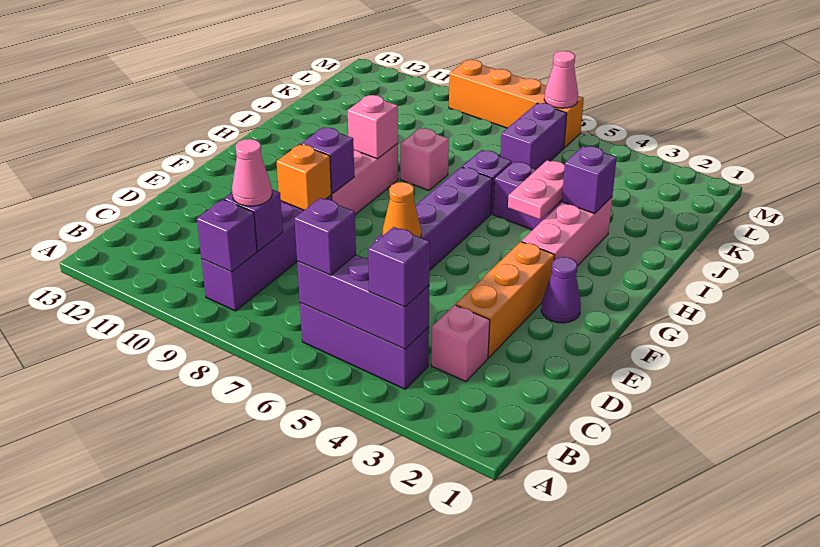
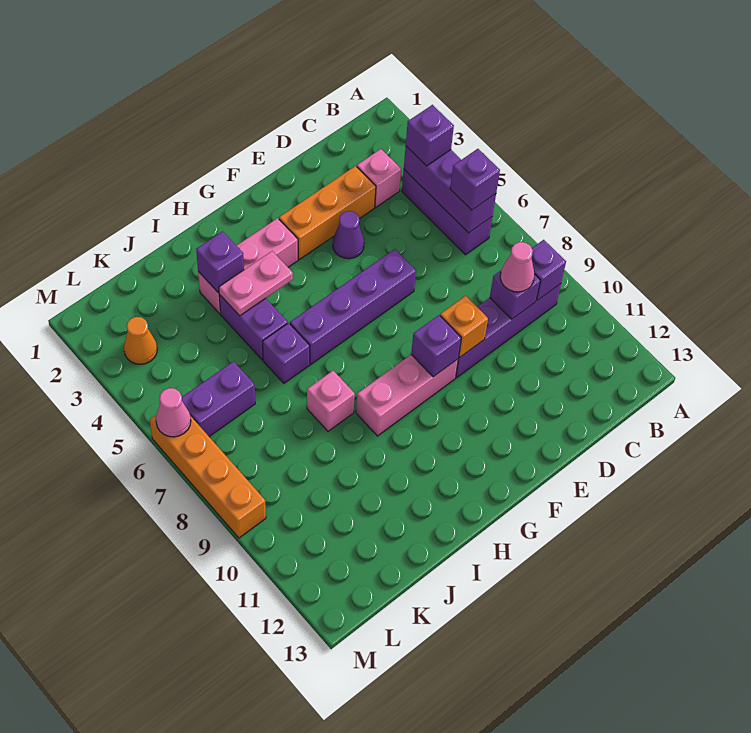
orange cone E6 level 2 -> orange cone L3 level 1
purple cone F2 level 1 -> purple cone E4 level 1
pink brick H9 level 2 -> none

